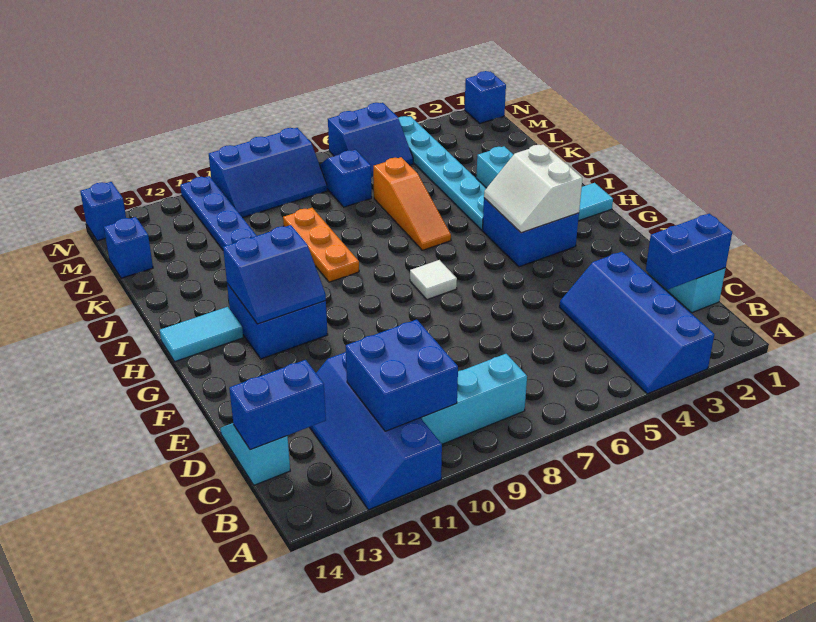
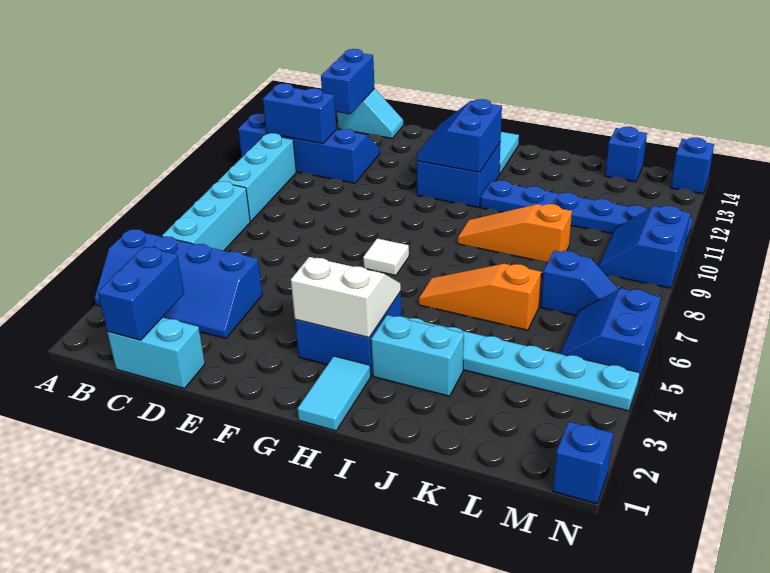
blue slope A3:D4 level 1 top 3 -> blue slope A3:D4 level 1 top 4
none -> cyan brick B5:B7 level 1
blue brick B10:C11 level 2 -> blue brick B11:C11 level 2
orange plate I9:K9 level 1 -> orange slope I9:K9 level 1 top K
blue slope M8:N10 level 1 top N -> blue slope M9:N10 level 1 top N

